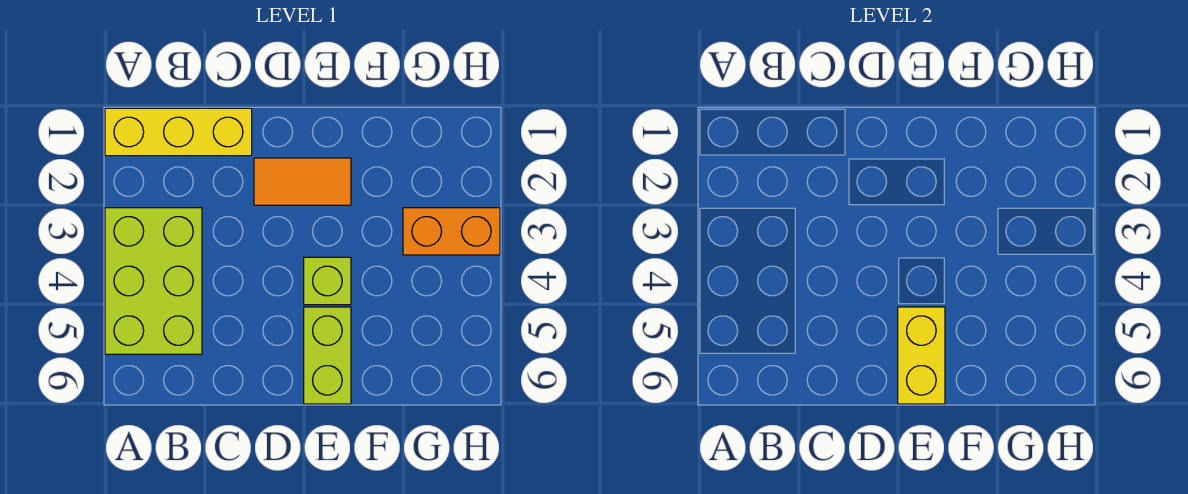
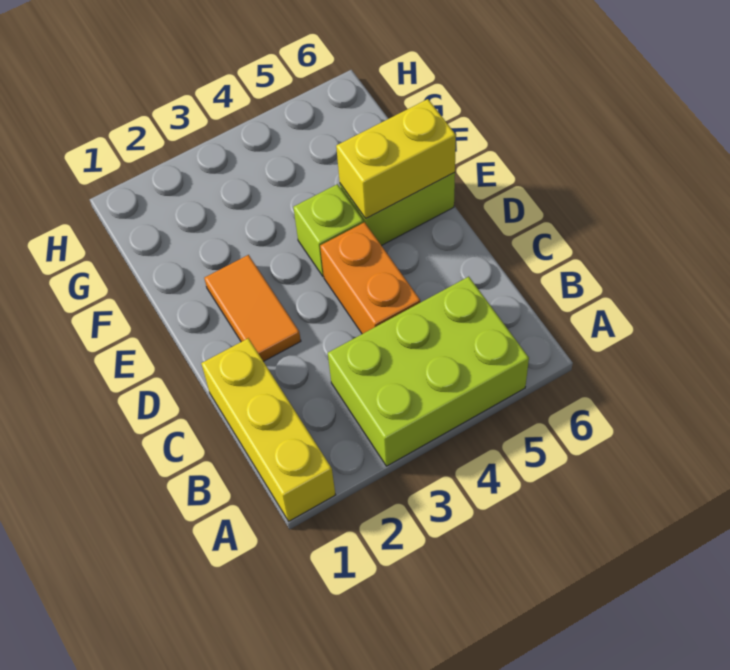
orange brick G3:H3 level 1 -> orange brick C4:D4 level 1

